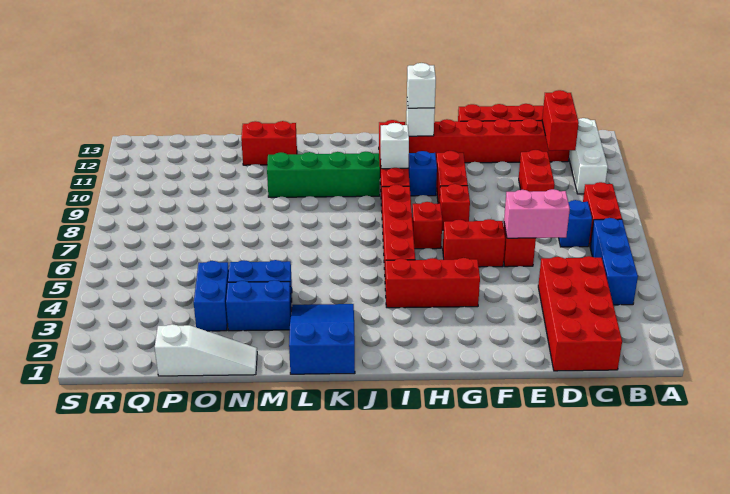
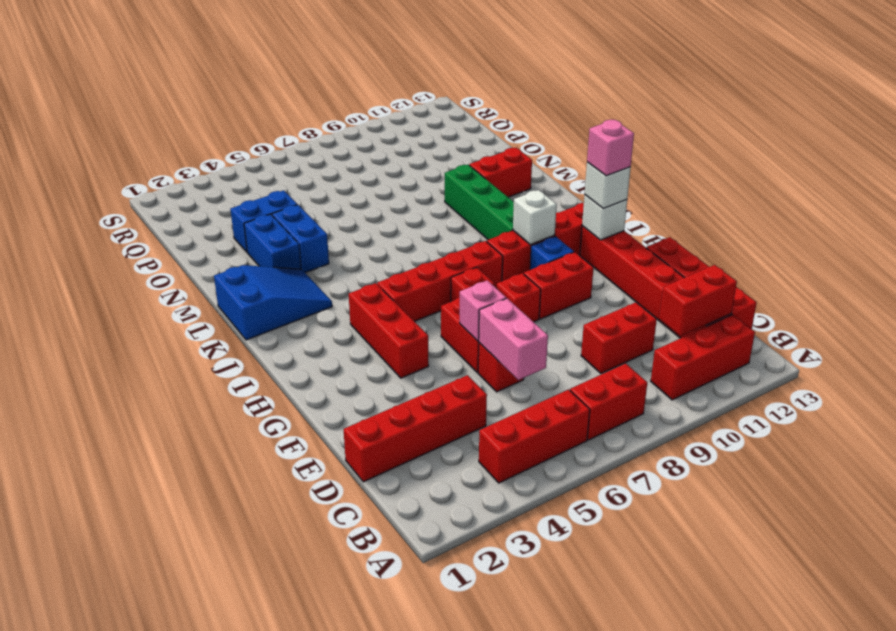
blue brick B4:B6 level 1 -> red brick B4:B6 level 1
white brick B10:B12 level 1 -> red brick B10:B12 level 1
red brick C1:D4 level 1 -> red brick D1:D4 level 1
blue brick C7 level 1 -> none
none -> pink brick F6 level 2
none -> pink brick H12 level 4
red brick M12:N12 level 1 -> red brick M11:M12 level 1
white slope N1:P1 level 1 top P -> none

